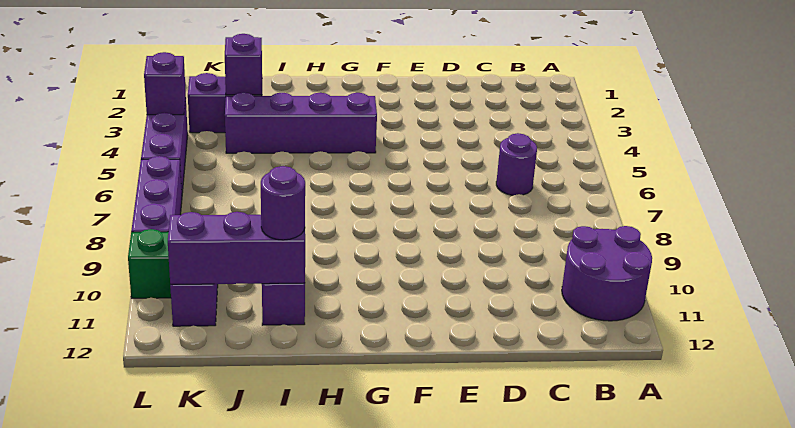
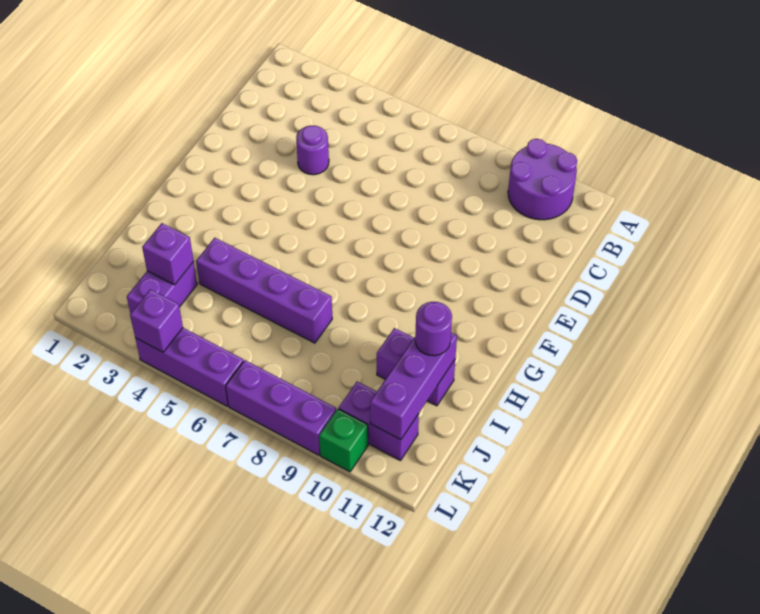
purple round brick C6 level 1 -> purple round brick D4 level 1
purple brick G4:J4 level 1 -> purple brick I4:I7 level 1

